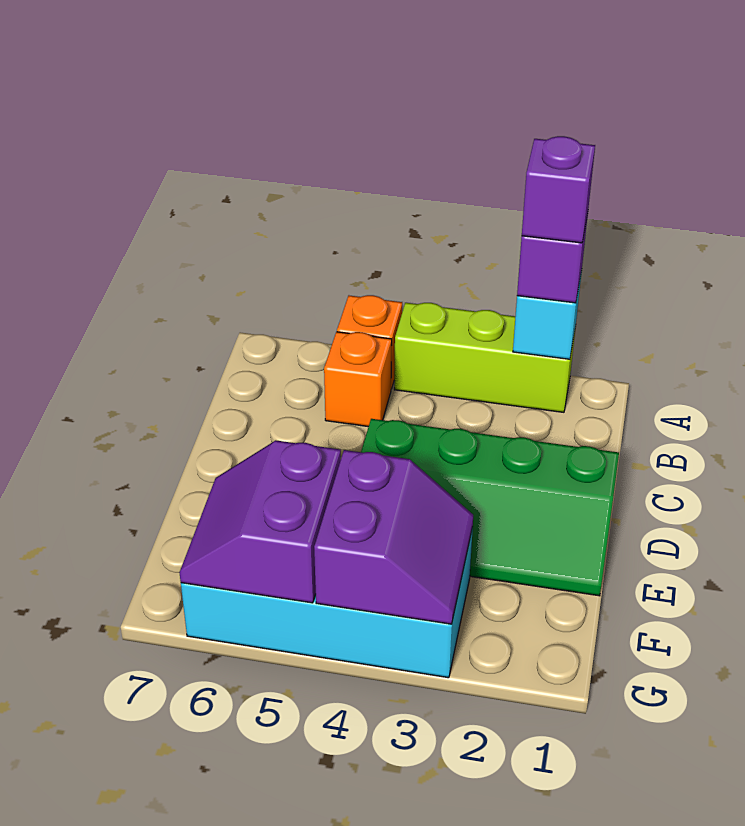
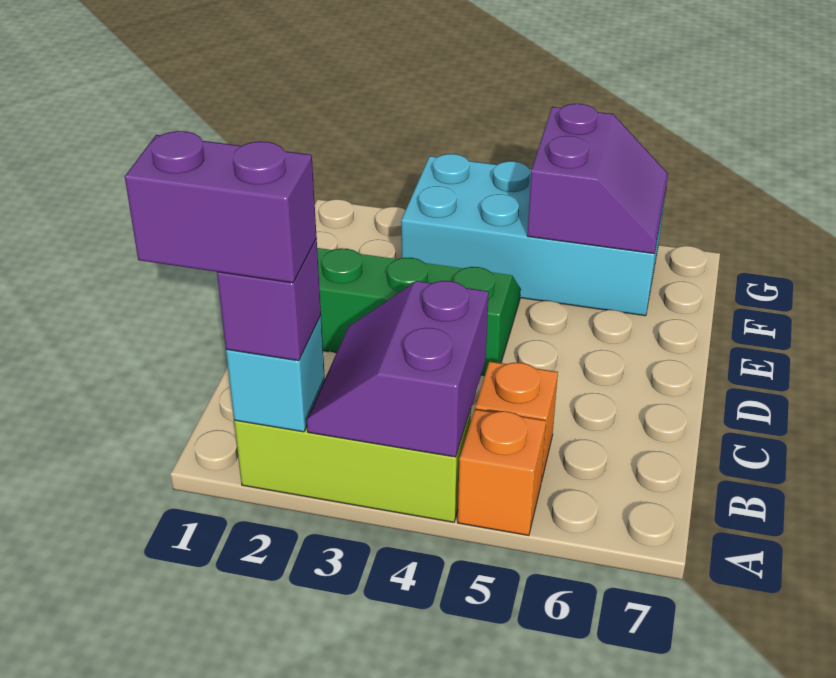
purple brick A2 level 4 -> purple brick A1:A2 level 4
purple slope F3:G4 level 2 top 4 -> purple slope A3:B4 level 2 top 4

